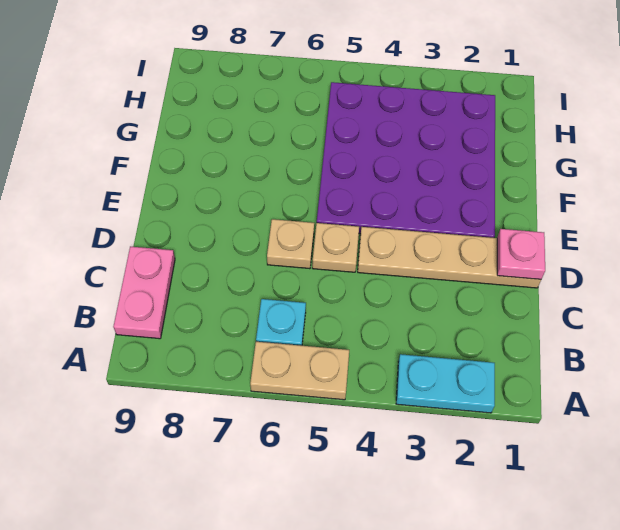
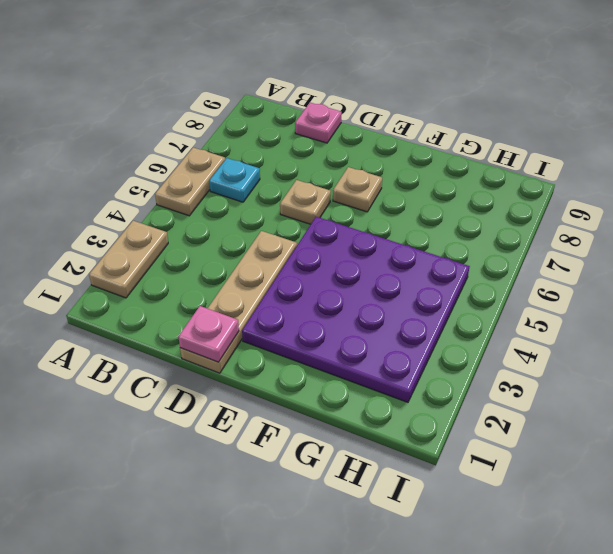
cyan plate A2:A3 level 1 -> tan plate A2:A3 level 1
pink plate B9:C9 level 1 -> pink plate C9 level 1
tan plate D5 level 1 -> tan plate E7 level 1

